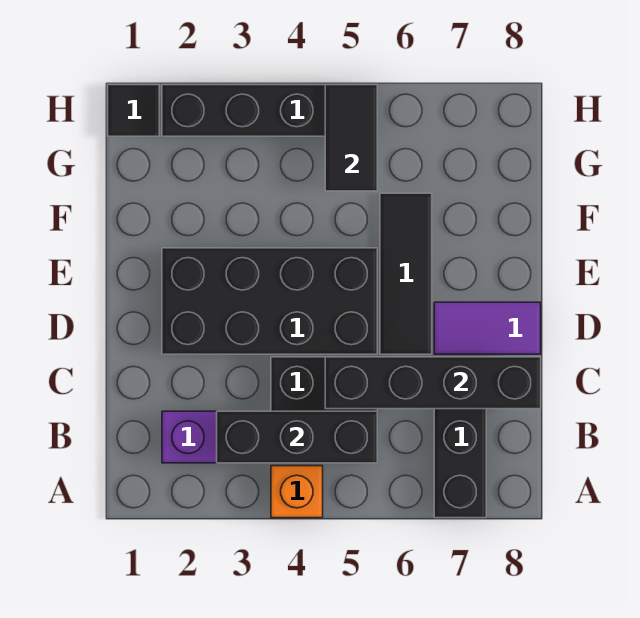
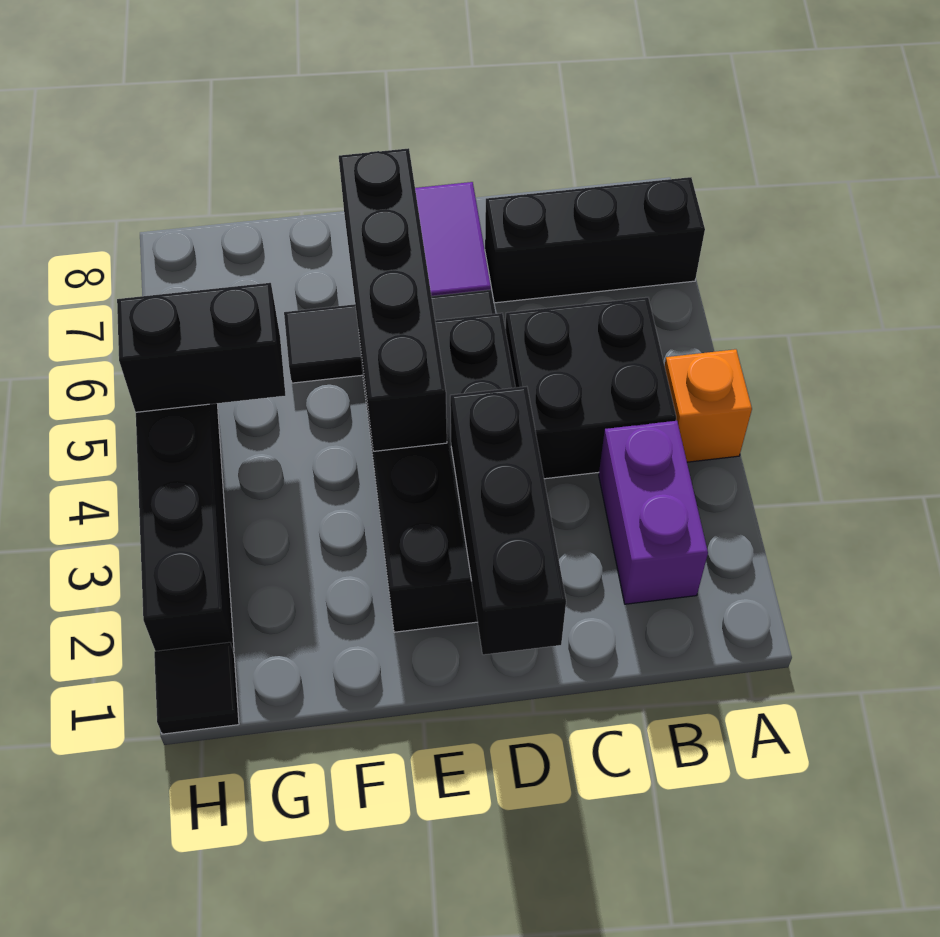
black brick B3:B5 level 2 -> black brick D1:D3 level 2
black brick C5:C8 level 2 -> black brick E4:E7 level 2
black tile G5:H5 level 2 -> black brick G5:H5 level 2

